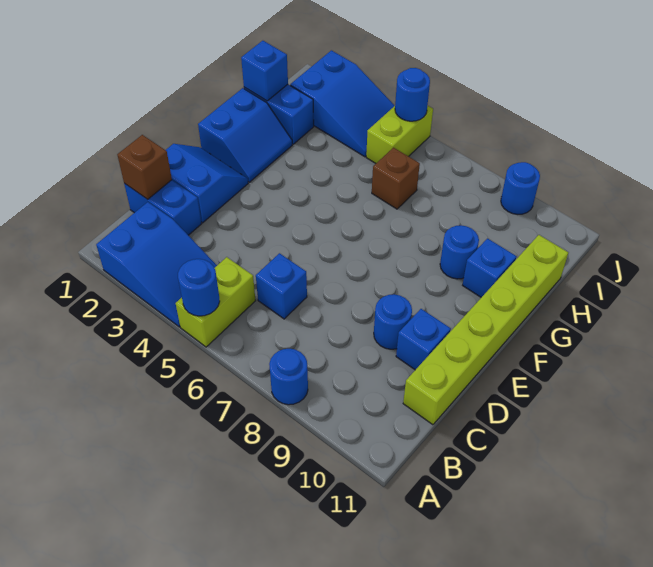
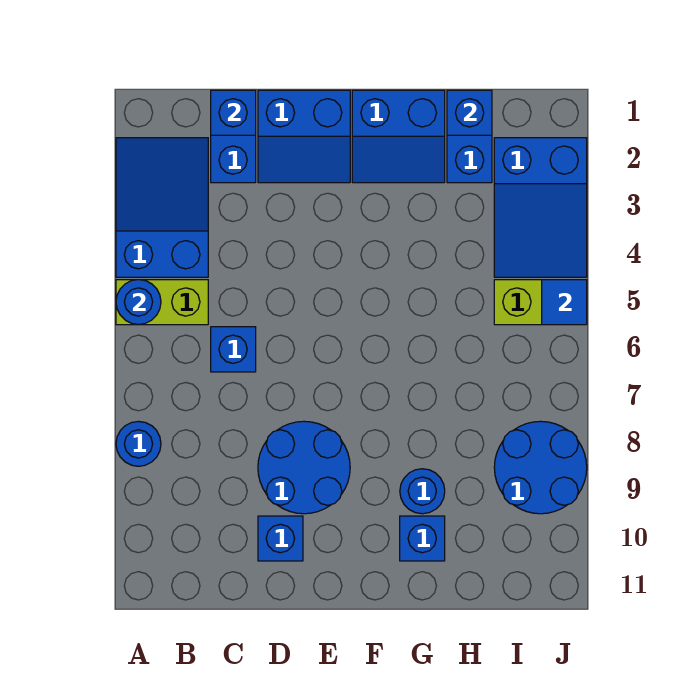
blue slope A2:B4 level 1 top 2 -> blue slope A2:B4 level 1 top 4
brown brick C1 level 2 -> blue brick C1 level 2
lime brick C11:H11 level 1 -> none
blue slope D1:E2 level 1 top D -> blue slope D1:E2 level 1 top 1
blue round brick D9 level 1 -> blue round brick D8:E9 level 1
brown brick H6 level 1 -> none
blue round brick J5 level 2 -> blue tile J5 level 2
blue round brick J9 level 1 -> blue round brick I8:J9 level 1

